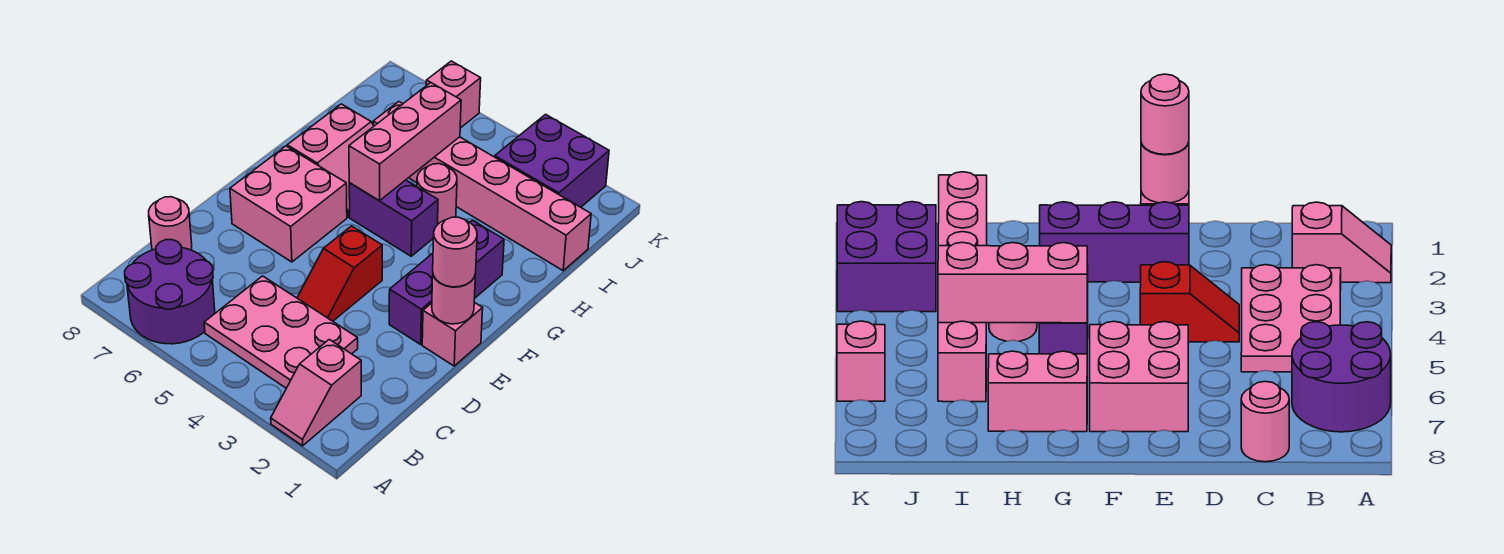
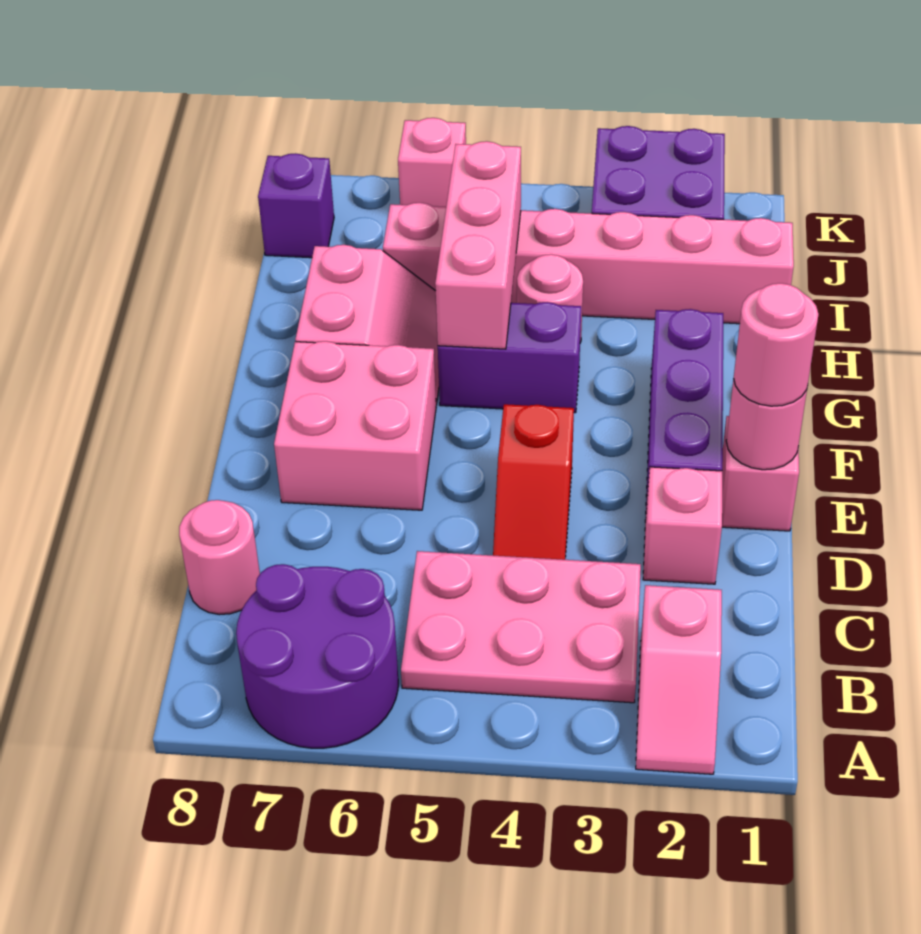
none -> pink brick D2 level 1
none -> purple brick J8 level 1

